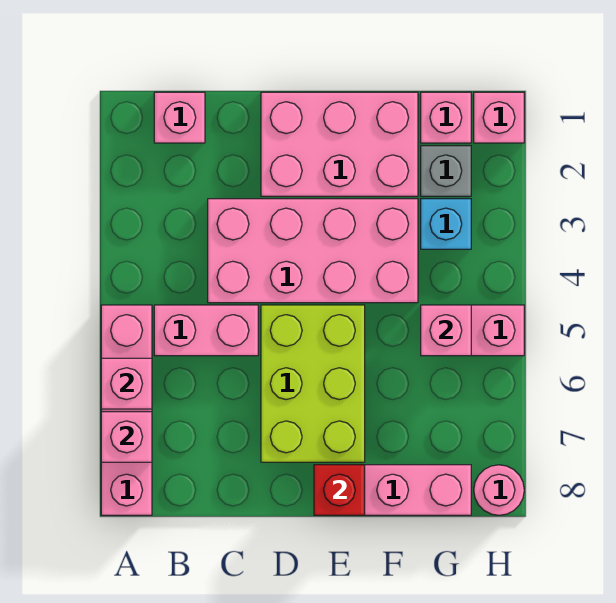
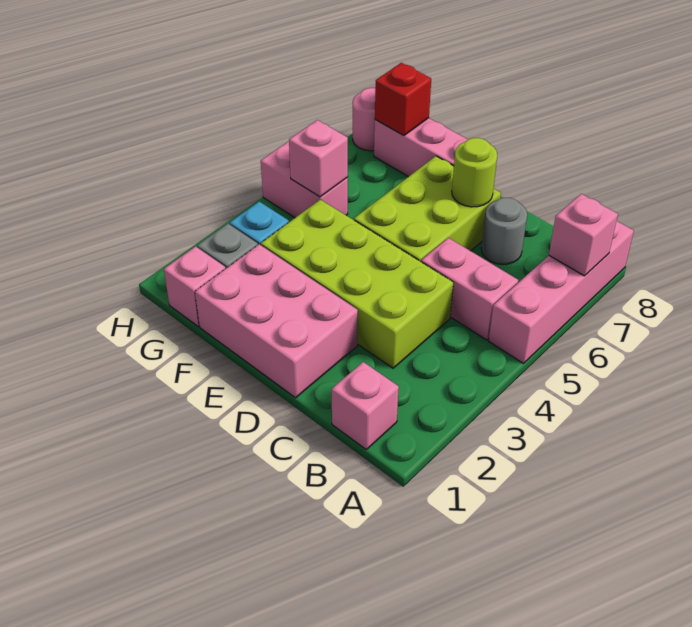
pink brick A6 level 2 -> none
pink brick C3:F4 level 1 -> lime brick C3:F4 level 1
none -> grey round brick C7 level 1
none -> lime round brick D7 level 2
red brick E8 level 2 -> red brick G8 level 2
pink brick H1 level 1 -> none

